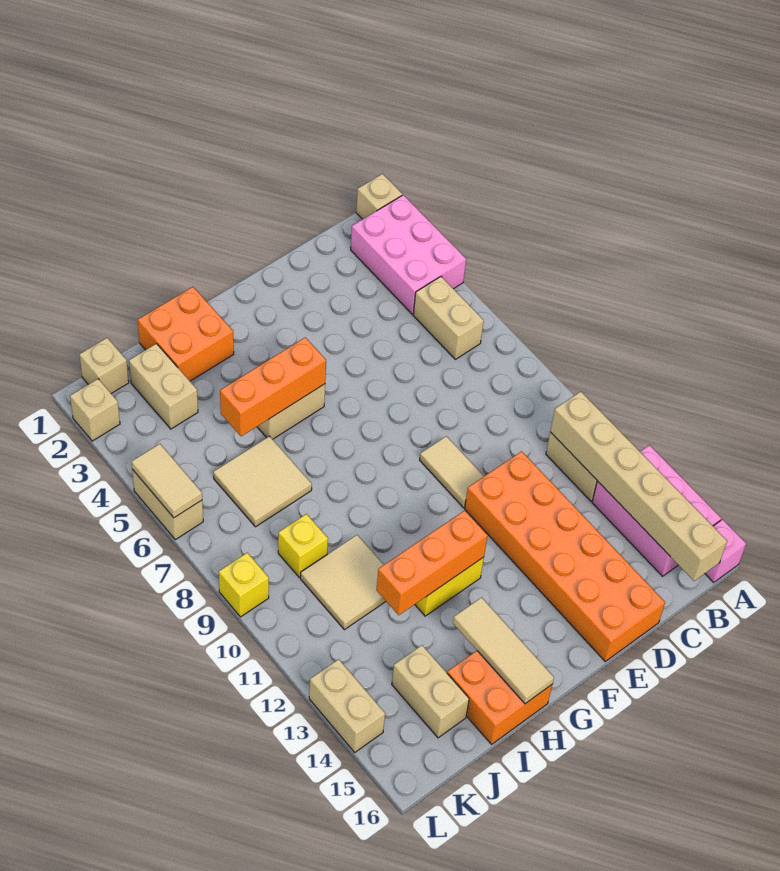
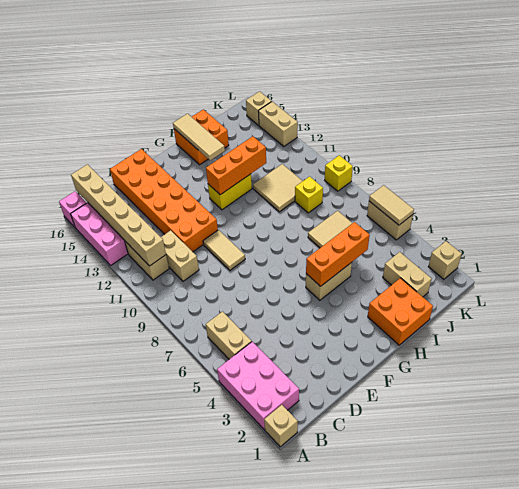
tan brick J14:J15 level 1 -> tan brick C10:C11 level 1
tan brick K1 level 1 -> tan brick L15 level 1

